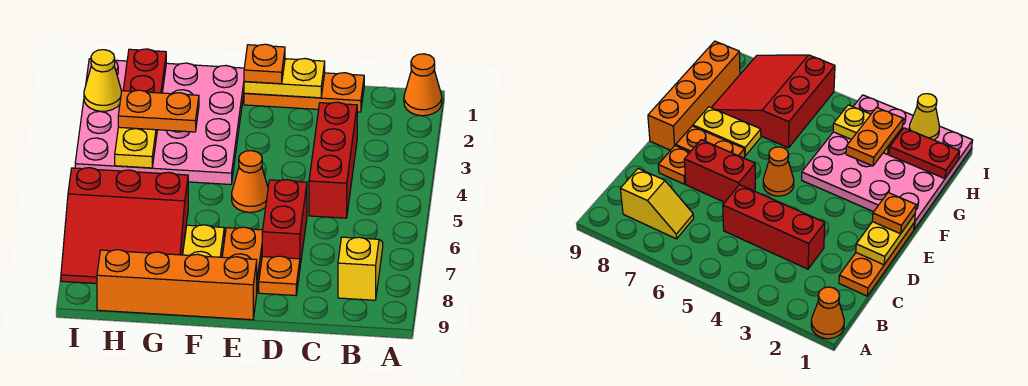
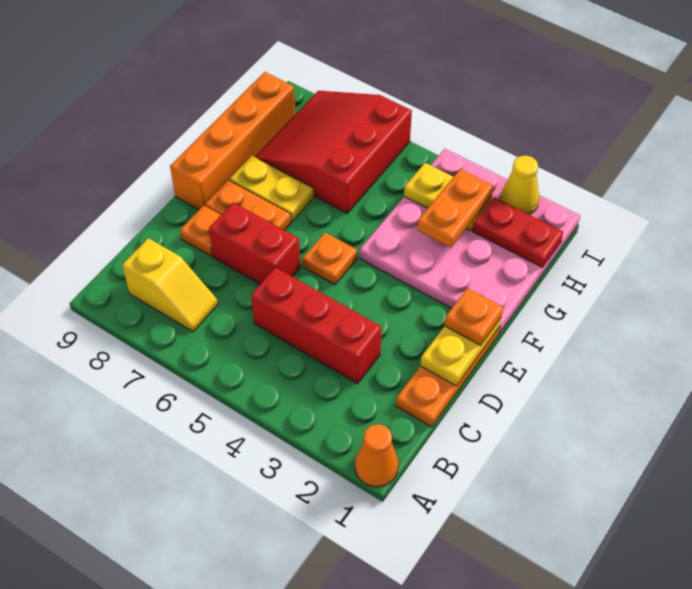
orange cone E5 level 1 -> orange plate E5 level 1

